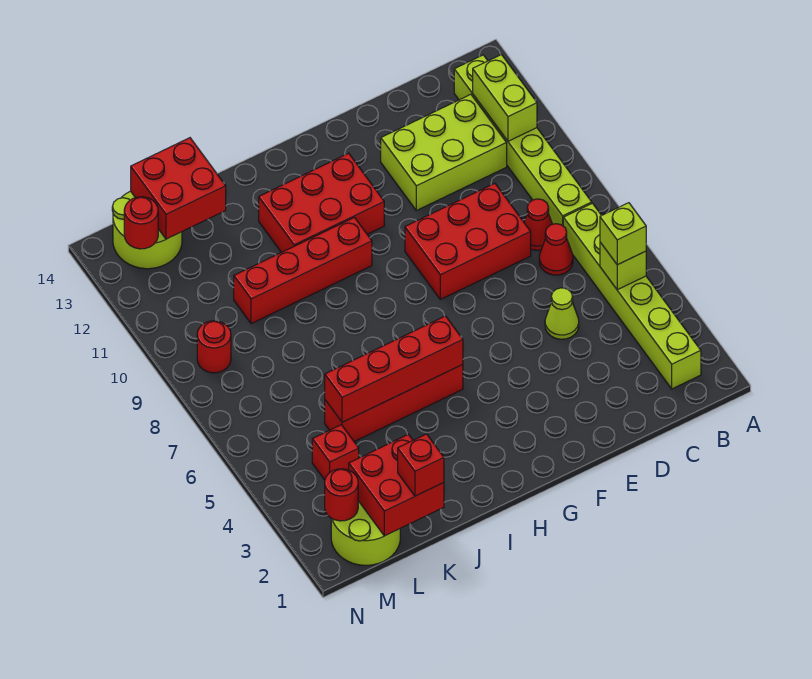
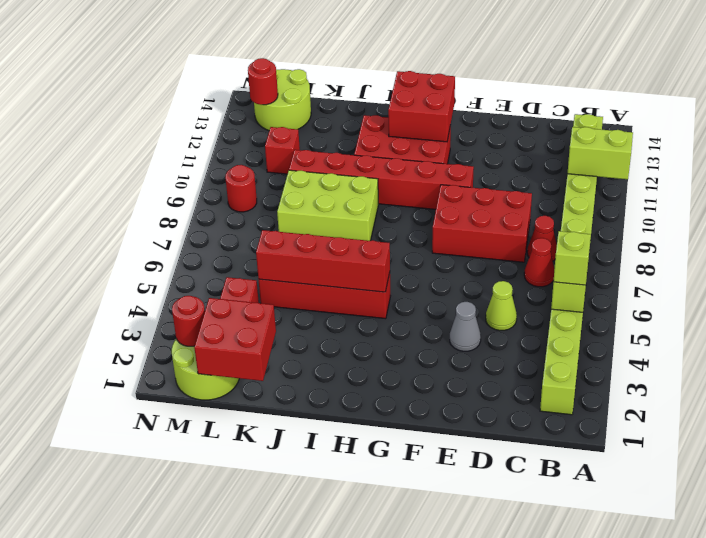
lime brick B11:B12 level 2 -> lime brick A11:B11 level 2
lime brick C11:E12 level 1 -> lime brick I8:K9 level 1
none -> grey cone E4 level 1
red brick H10:K10 level 1 -> red brick F10:K10 level 1
red brick K1 level 3 -> red brick L11 level 1
red brick K13:L14 level 2 -> red brick G12:H13 level 2

